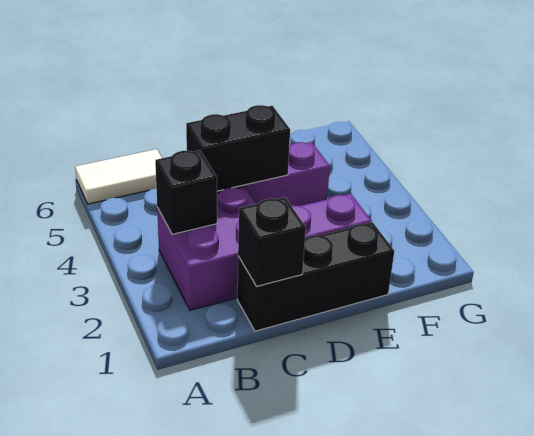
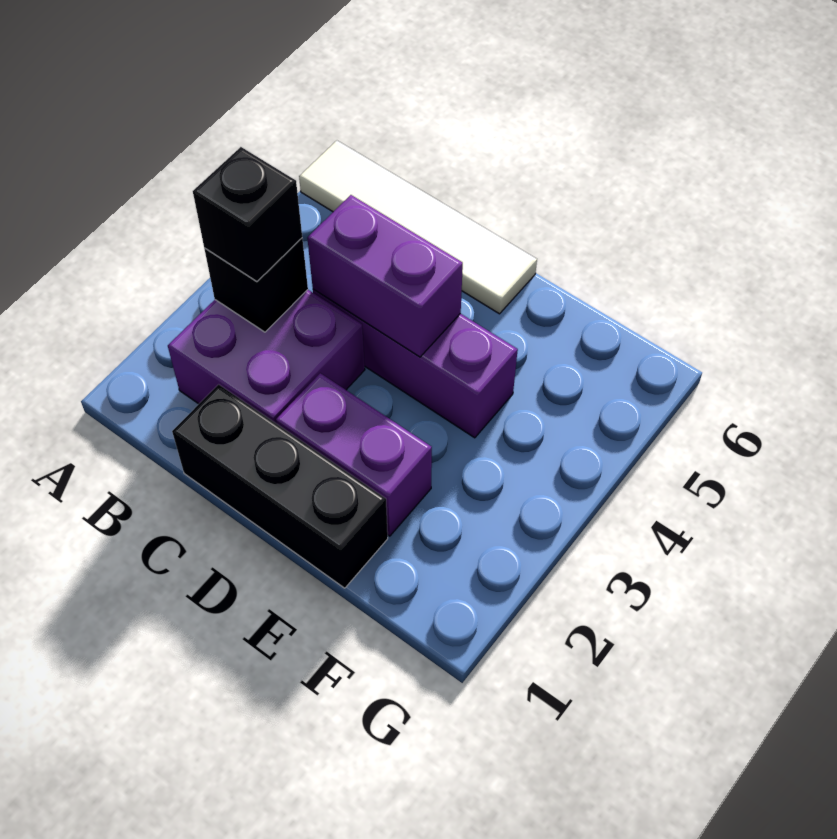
white tile A6:B6 level 1 -> white tile A6:D6 level 1
black brick C1 level 2 -> black brick B3 level 3
black brick C4:D4 level 2 -> purple brick C4:D4 level 2

